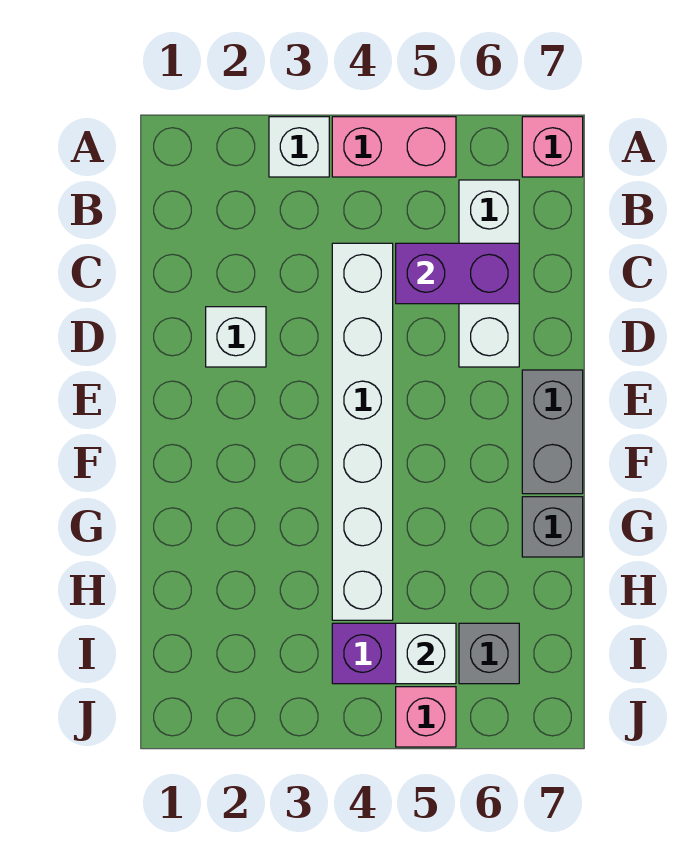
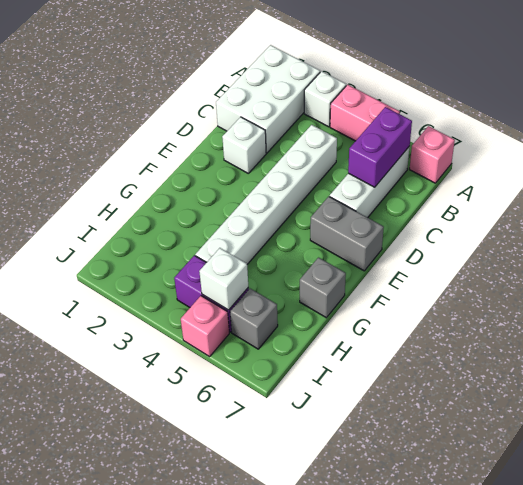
none -> white brick A1:C2 level 1
purple brick C5:C6 level 2 -> purple brick B6:C6 level 2
grey brick E7:F7 level 1 -> grey brick E6:E7 level 1

